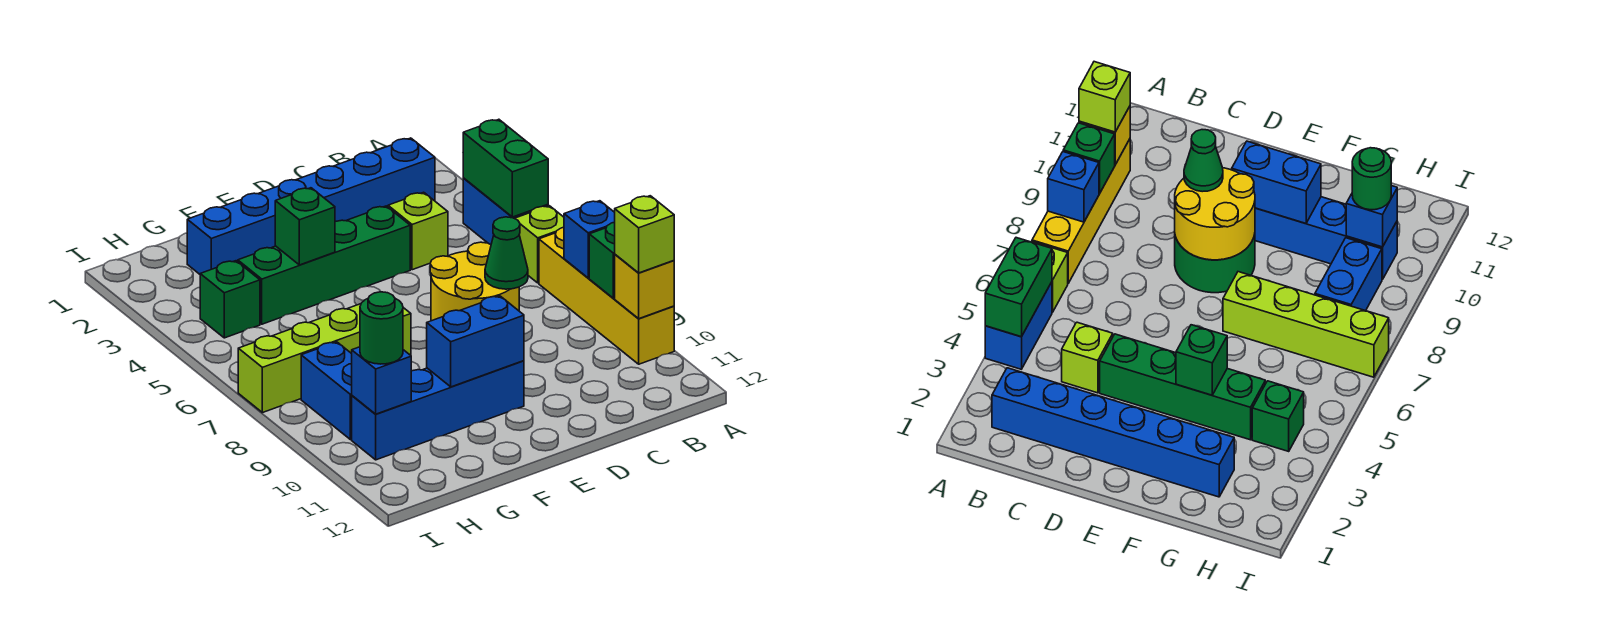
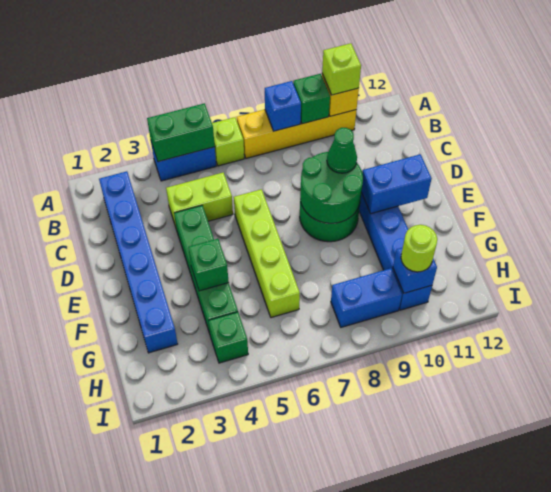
lime brick C4 level 1 -> lime brick C4:C5 level 1
yellow round brick D8:E9 level 2 -> green round brick D8:E9 level 2
blue brick E10:F10 level 2 -> blue brick E10:E11 level 2
lime brick F7:I7 level 1 -> lime brick D6:G6 level 1
green round brick H10 level 3 -> lime round brick H10 level 3

